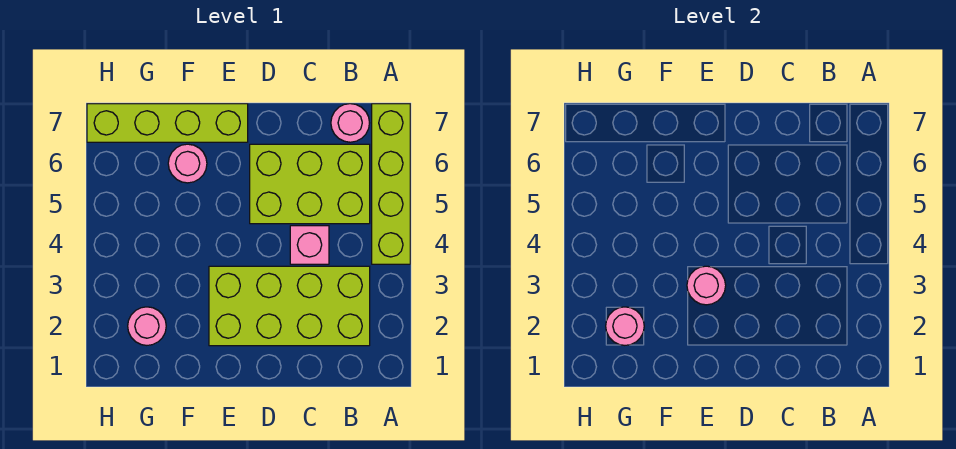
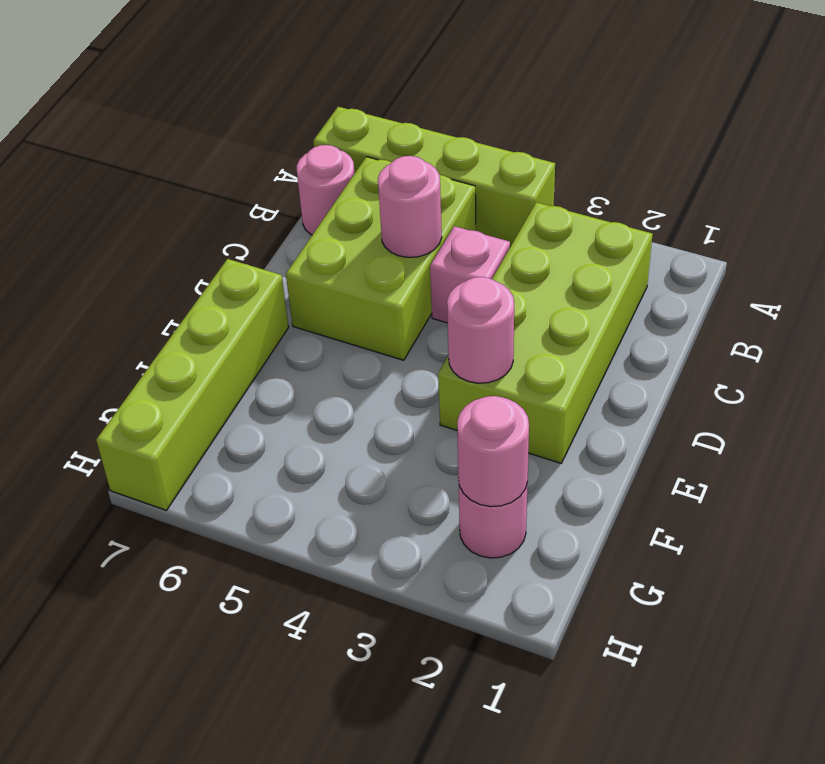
pink round brick F6 level 1 -> pink round brick C5 level 2

